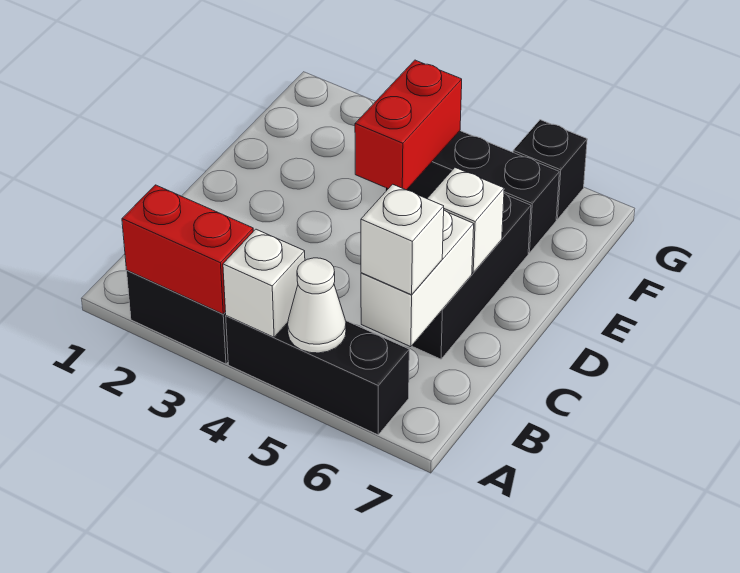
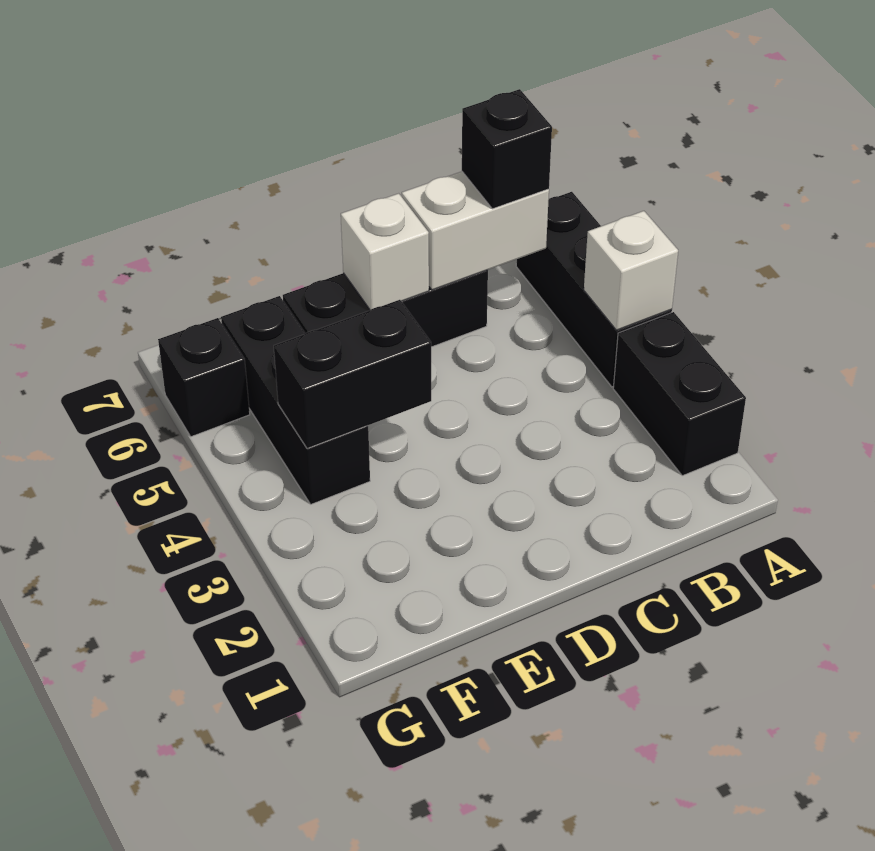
red brick A2:A3 level 2 -> none
white cone A5 level 2 -> none
white brick B6 level 3 -> black brick B6 level 3
red brick E4:F4 level 2 -> black brick E4:F4 level 2

